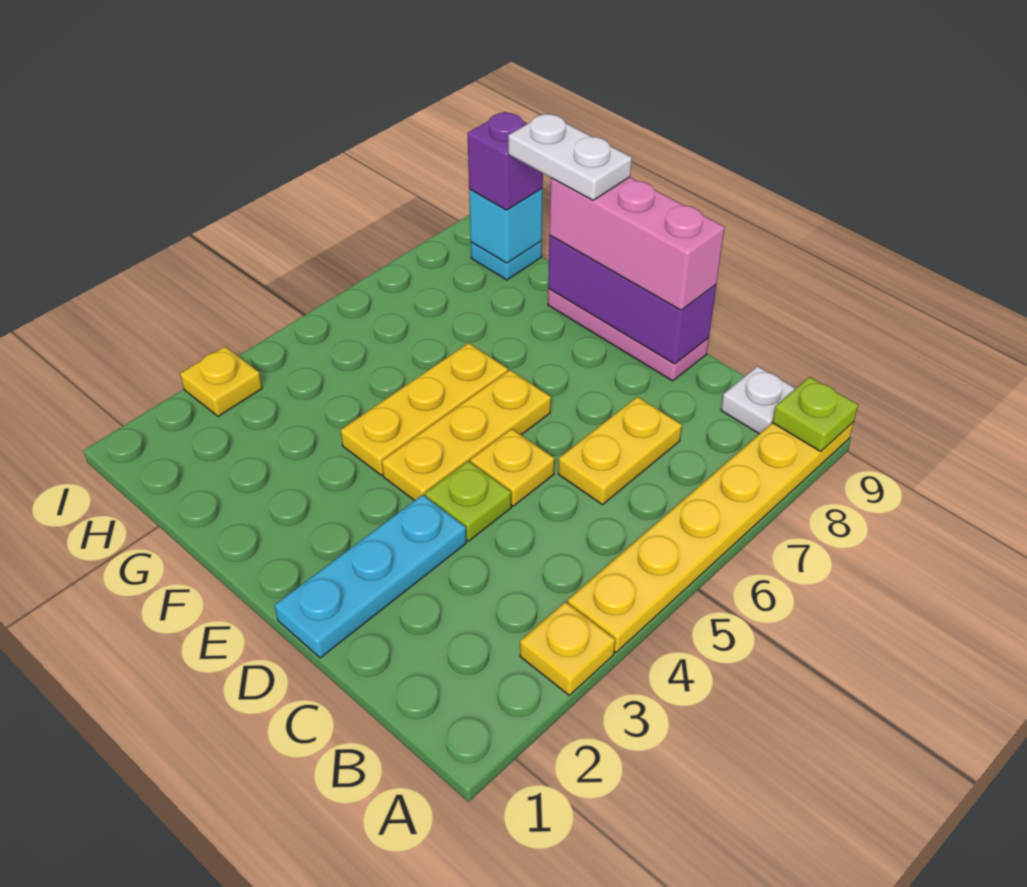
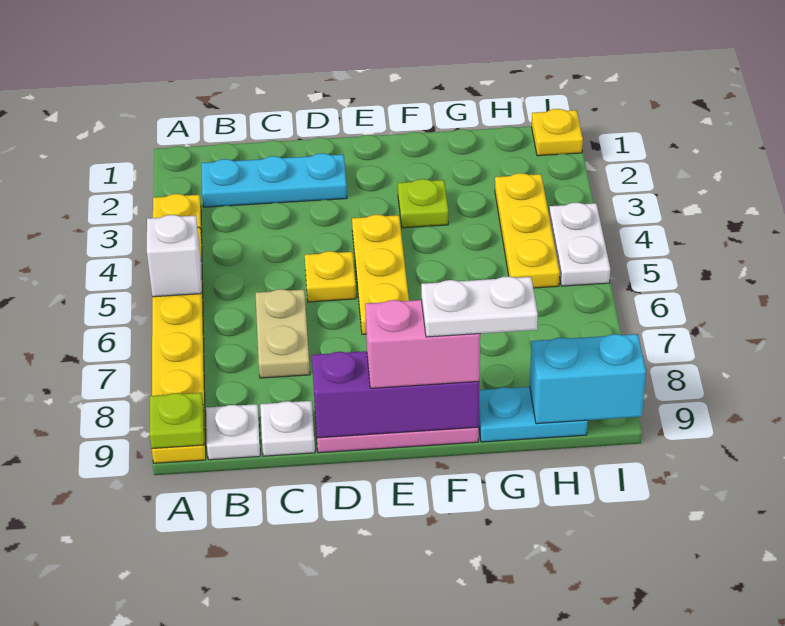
none -> white brick A5 level 2
yellow plate C6:C7 level 1 -> tan plate C6:C7 level 1
none -> white plate C9 level 1
cyan plate D1:D3 level 1 -> cyan plate B2:D2 level 1
lime plate D4 level 1 -> lime plate F3 level 1
pink brick D9:F9 level 3 -> pink brick E9:F9 level 3
yellow plate F4:F6 level 1 -> yellow plate H3:H5 level 1
cyan plate H9 level 1 -> cyan plate G9:H9 level 1
cyan brick H9 level 2 -> cyan brick H9:I9 level 2
purple brick H9 level 3 -> none
yellow plate I3 level 1 -> yellow plate I1 level 1
none -> white plate I4:I5 level 1

